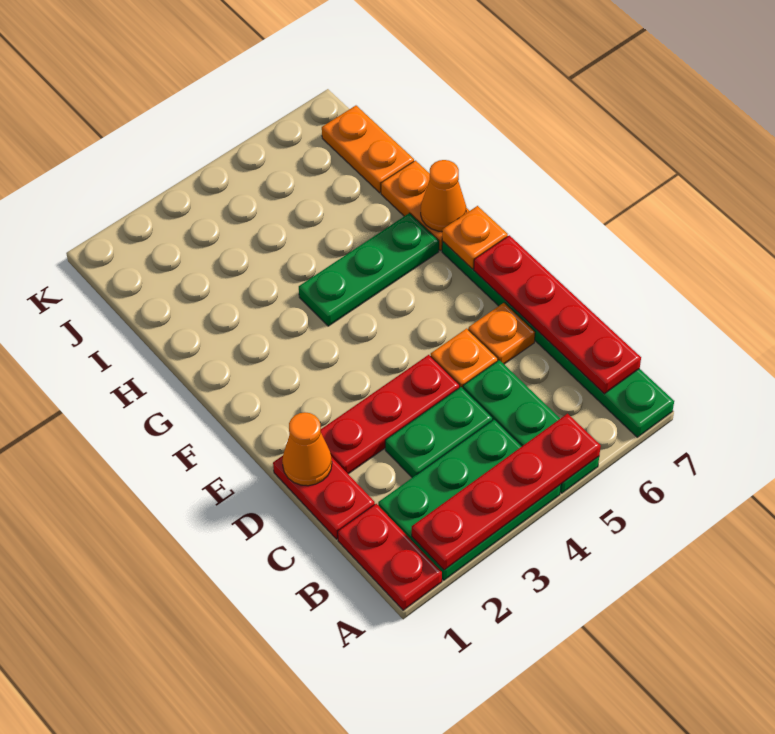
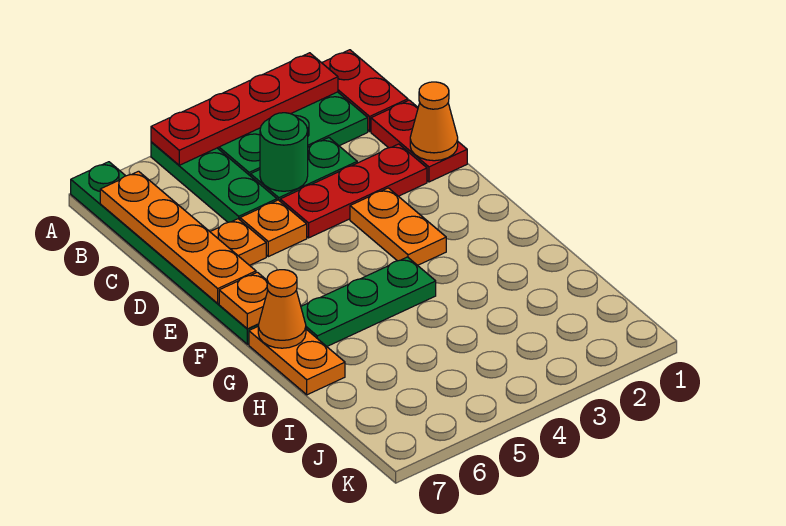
red plate B7:E7 level 2 -> orange plate B7:E7 level 2
none -> green round brick C4 level 2
orange plate I7:J7 level 1 -> orange plate E3:F3 level 1

